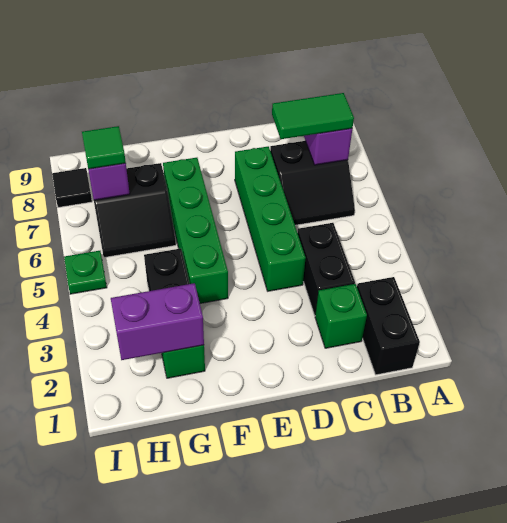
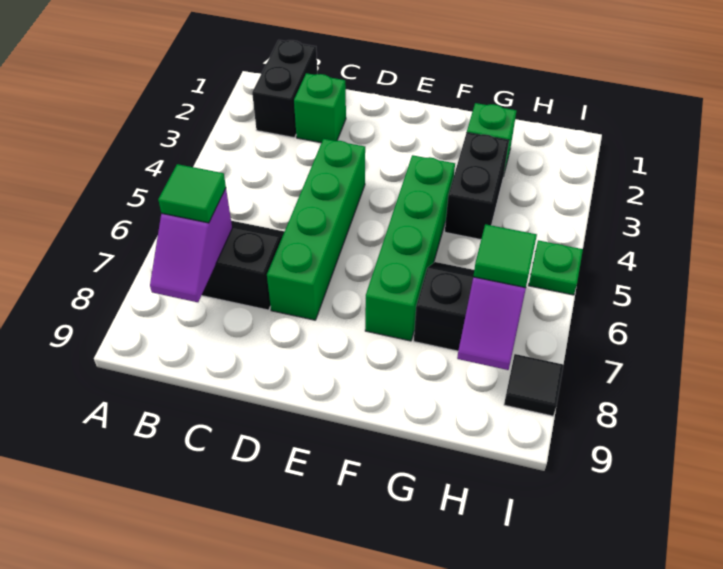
green tile B7:C7 level 3 -> green tile B7 level 3
black brick C3:C4 level 1 -> none
purple brick G2:H2 level 2 -> none

